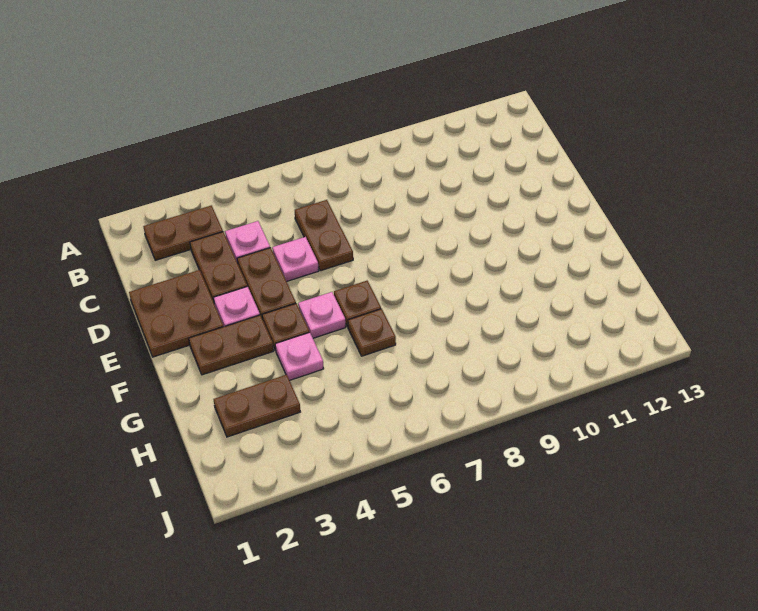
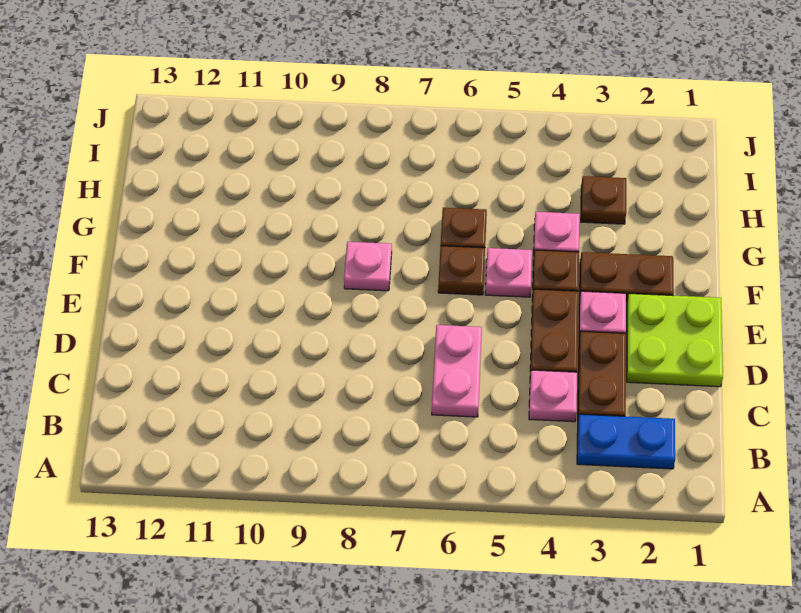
brown plate B2:B3 level 1 -> blue plate B2:B3 level 1
brown plate C6:D6 level 1 -> pink plate C6:D6 level 1
brown plate D1:E2 level 1 -> lime plate D1:E2 level 1
pink plate D5 level 1 -> pink plate F8 level 1
brown plate H2:H3 level 1 -> brown plate H3 level 1

